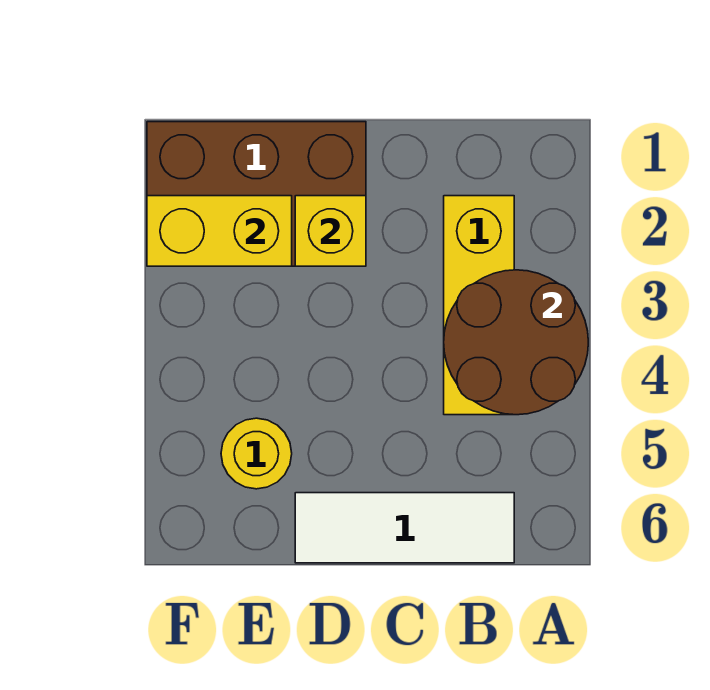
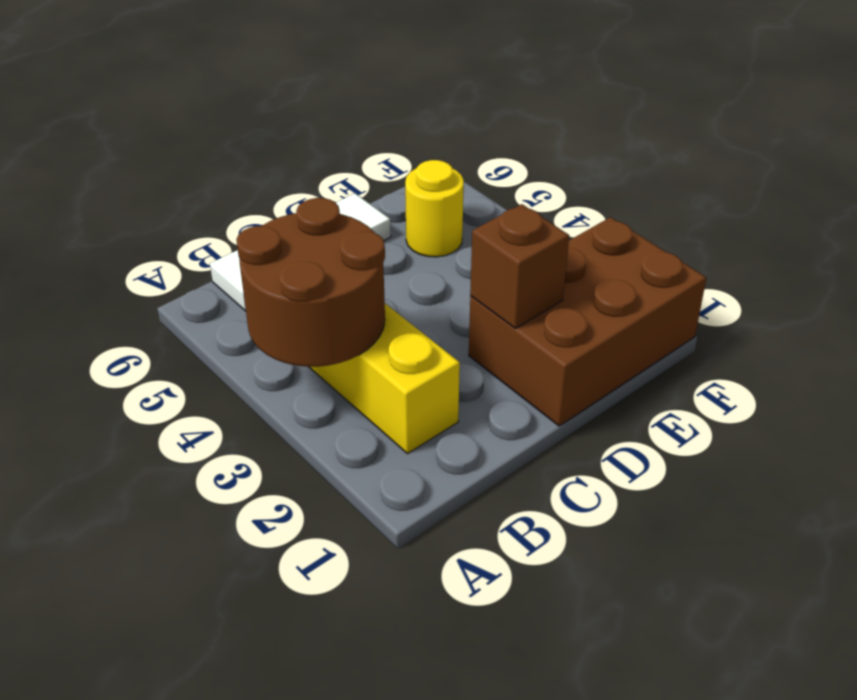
yellow brick D2 level 2 -> brown brick D2 level 2
yellow brick E2:F2 level 2 -> none

